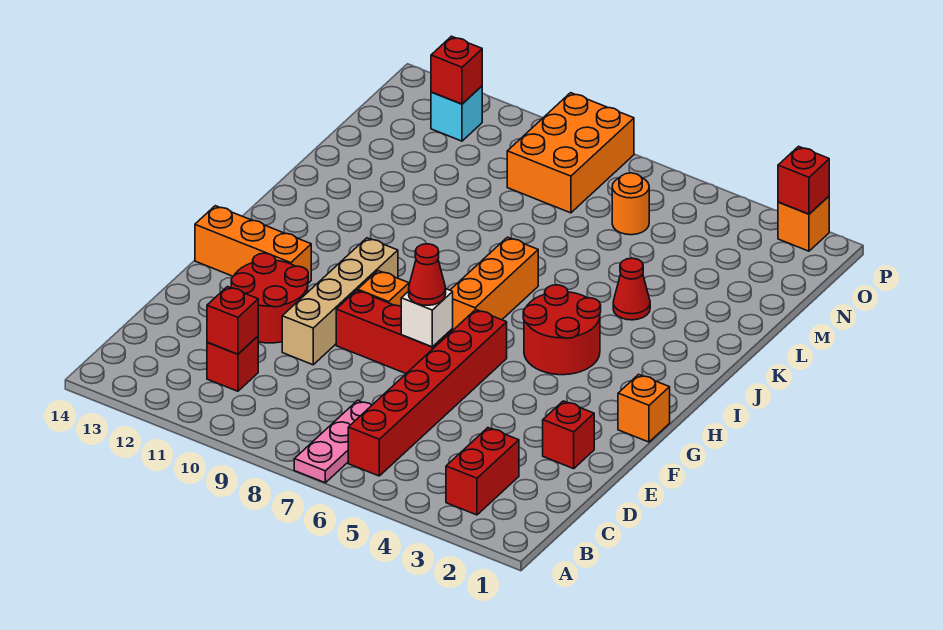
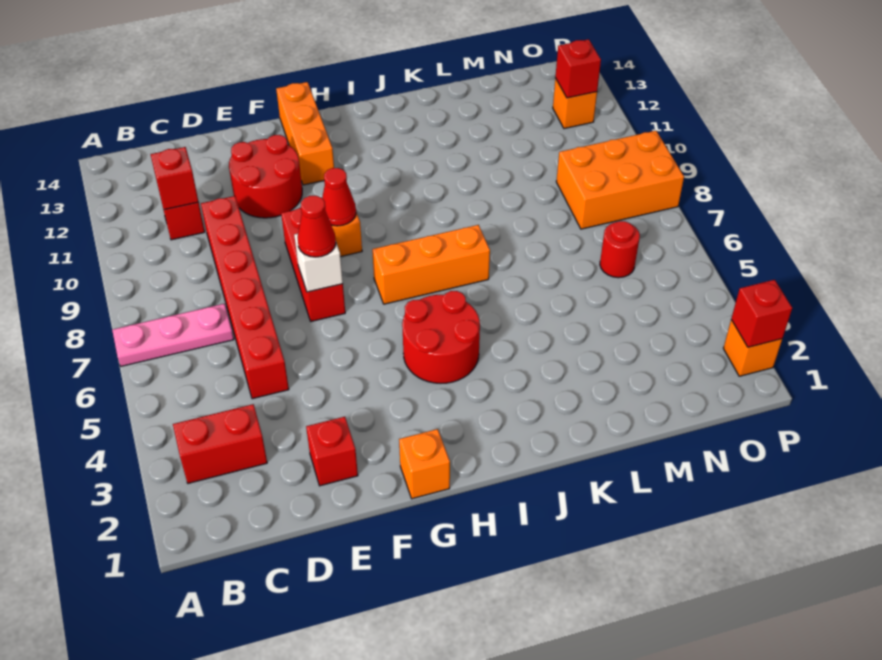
red brick B6:G6 level 1 -> red brick D5:D10 level 1
tan brick E10:H10 level 1 -> none
red cone K4 level 1 -> red cone G9 level 2
orange round brick N6 level 1 -> red round brick N6 level 1
cyan brick O12 level 1 -> orange brick O12 level 1

